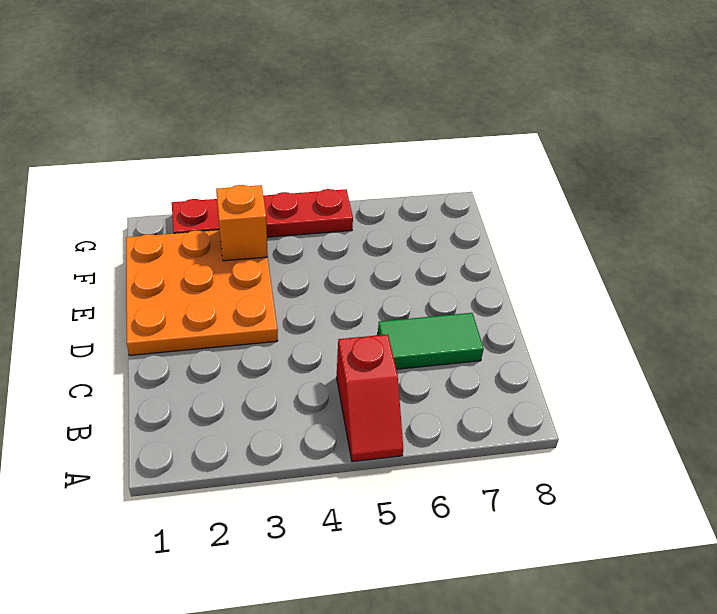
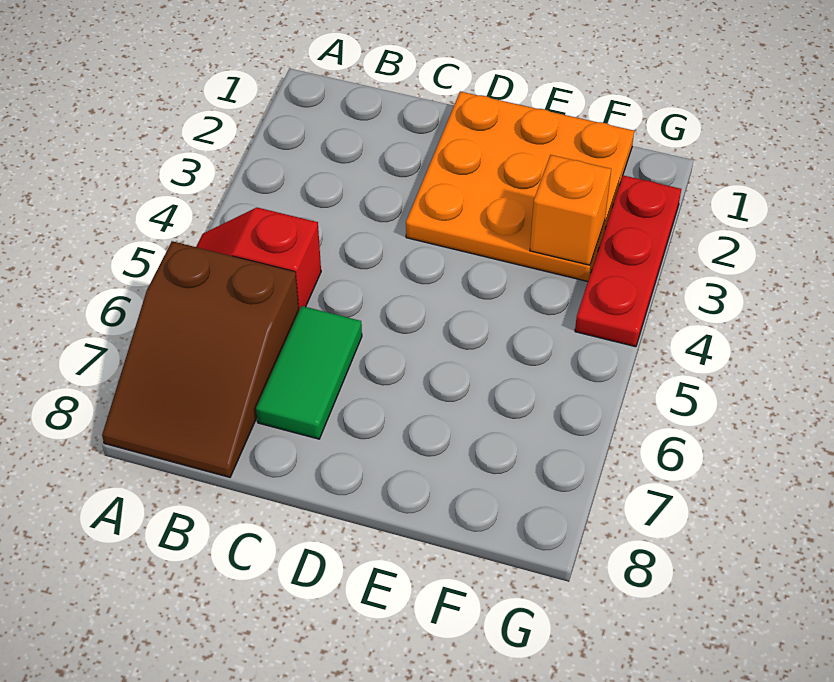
none -> brown slope A6:B8 level 1 top 6
red plate G2:G5 level 1 -> red plate G2:G4 level 1

